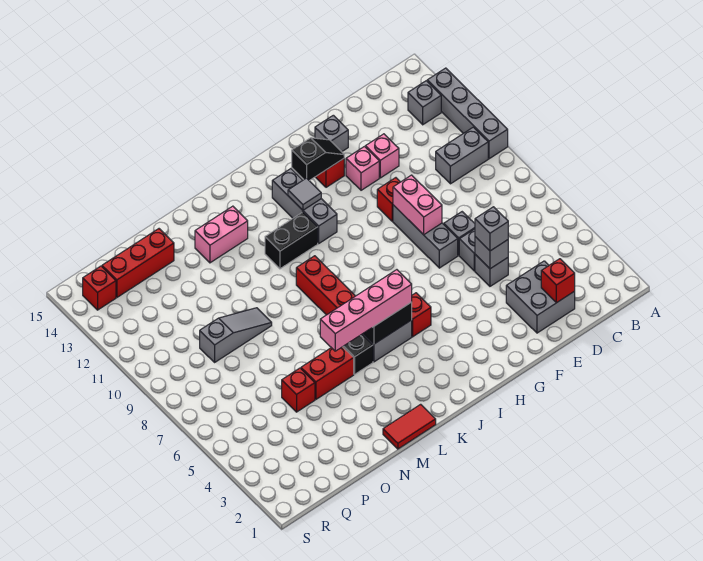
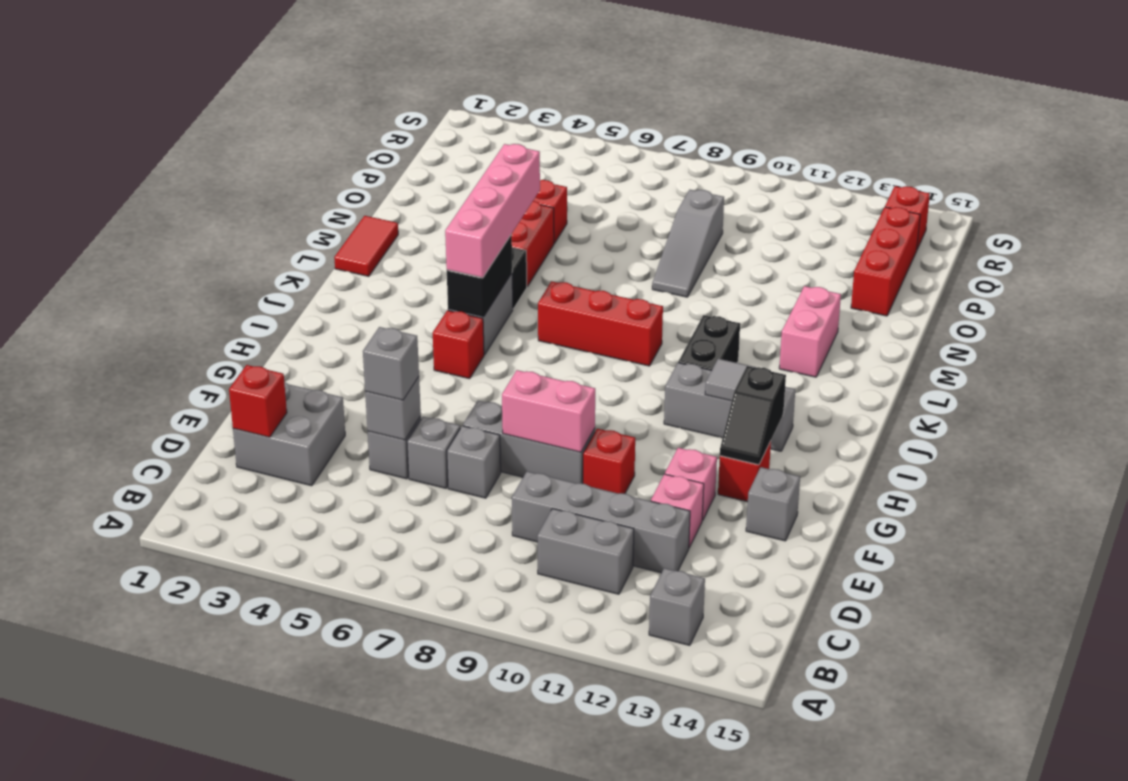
grey brick A10:A13 level 1 -> grey brick D9:D12 level 1
grey brick B10:C10 level 1 -> grey brick C10:C11 level 1

